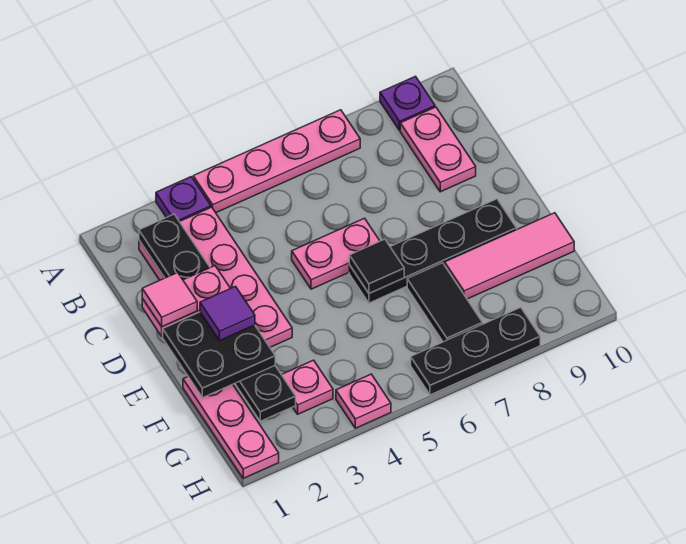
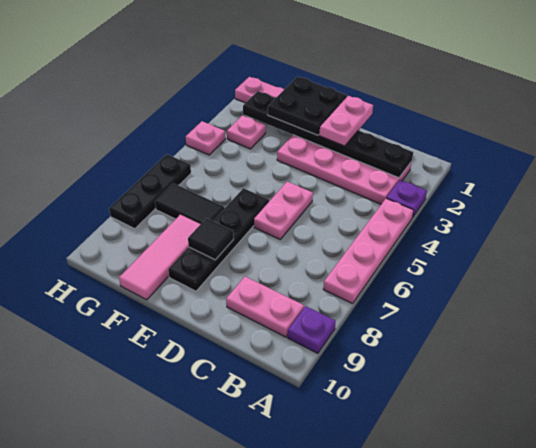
pink tile D1 level 4 -> none
purple tile E2 level 4 -> none
black tile E6 level 2 -> black tile E8 level 2

